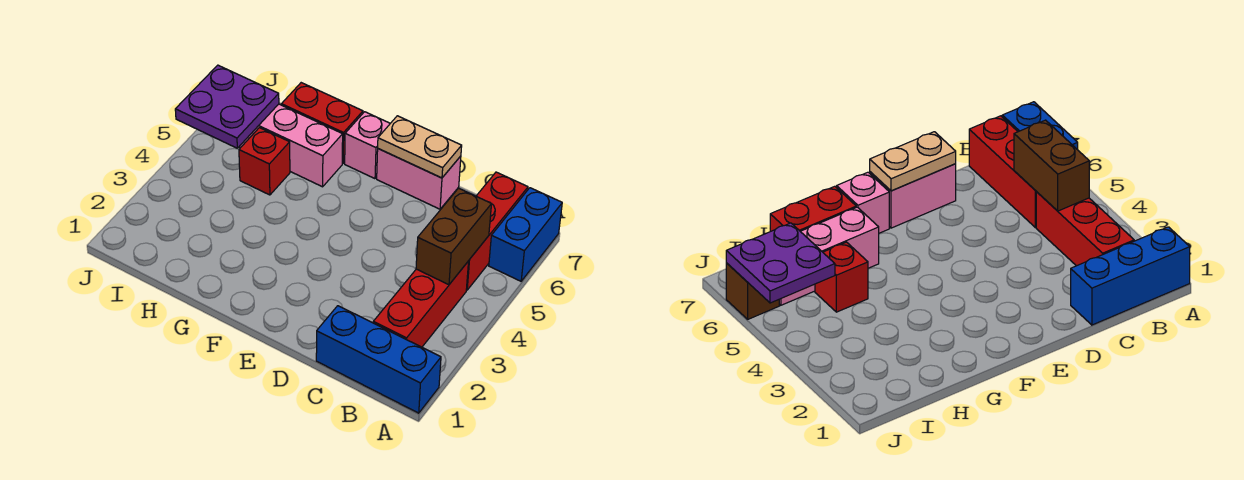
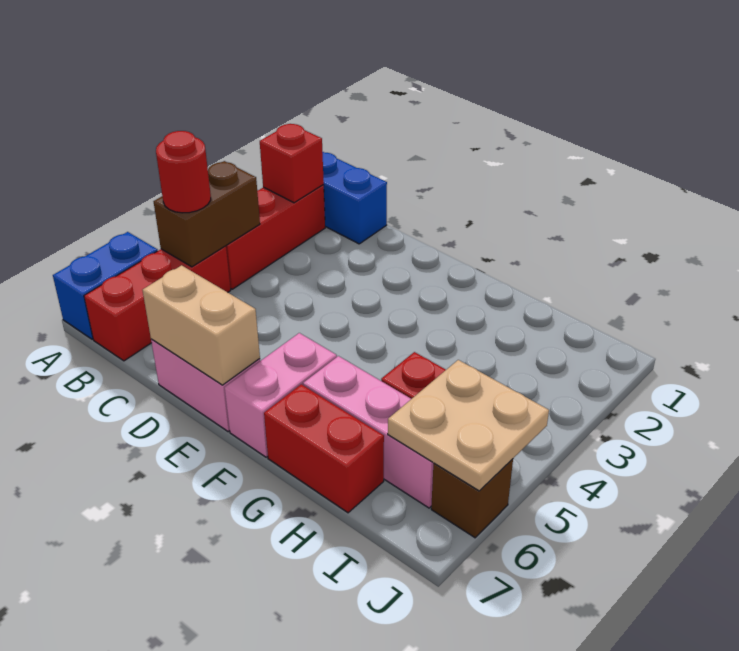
none -> red brick B2 level 2
none -> red round brick B5 level 3
tan plate D7:E7 level 2 -> tan brick D7:E7 level 2
pink brick F7 level 1 -> pink brick F6:F7 level 1
purple plate I5:J6 level 2 -> tan plate I5:J6 level 2

